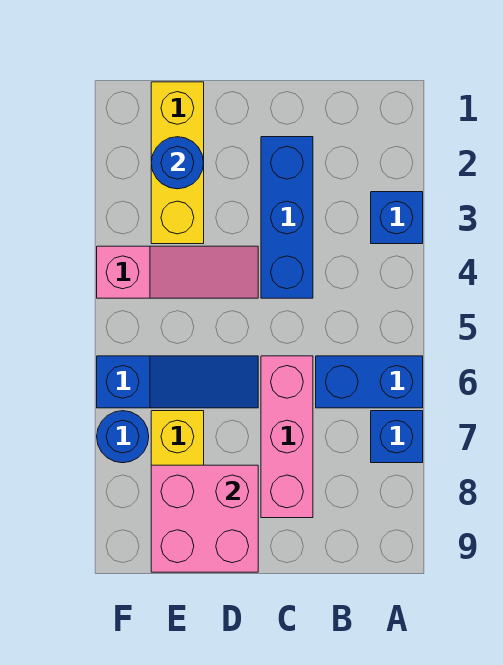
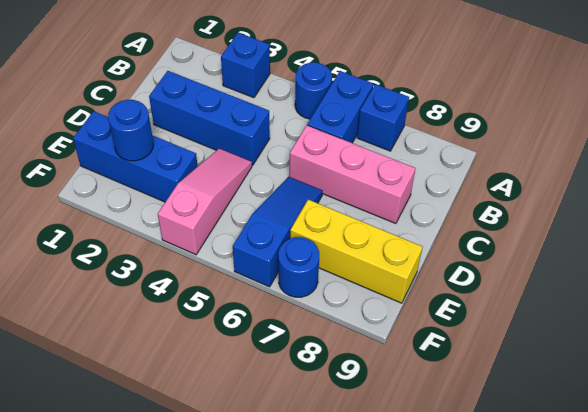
none -> blue round brick A5 level 1
pink brick D8:E9 level 2 -> none
yellow brick E1:E3 level 1 -> blue brick E1:E3 level 1

